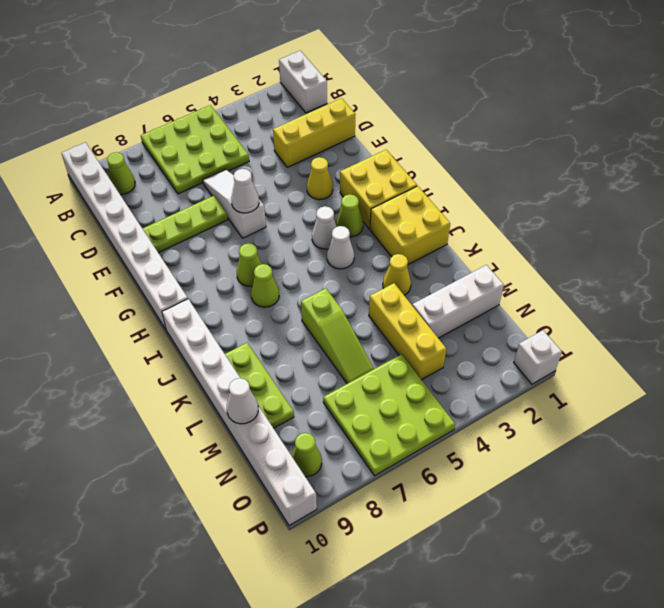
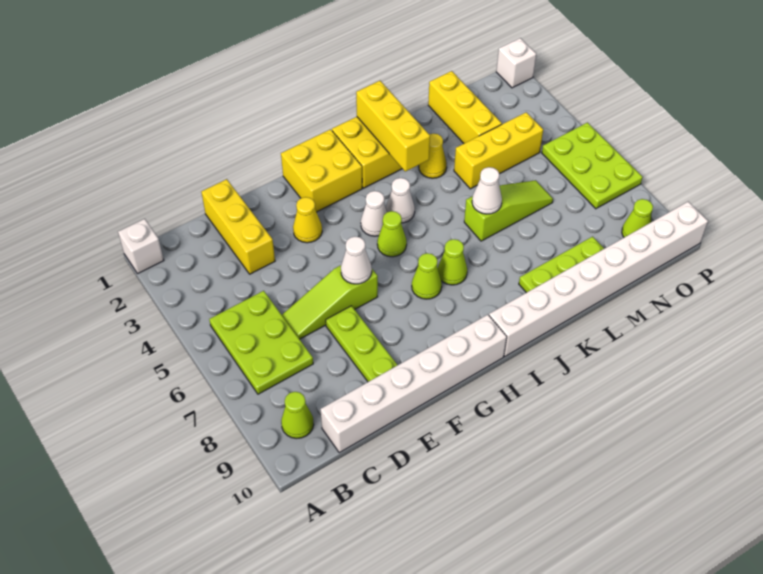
white brick A1:B1 level 1 -> white brick A1 level 1
lime plate A5:C7 level 1 -> lime plate B5:C7 level 1
white brick A10:H10 level 1 -> white brick C10:H10 level 1
white slope D6:F6 level 1 top F -> lime slope D6:F6 level 1 top F
lime cone H3 level 1 -> lime cone H5 level 1
none -> yellow brick J1:J3 level 2
white brick M1:M3 level 1 -> yellow brick M1:M3 level 1
white cone M10 level 2 -> white cone K6 level 2
lime plate N5:P7 level 1 -> lime plate O5:P7 level 1

